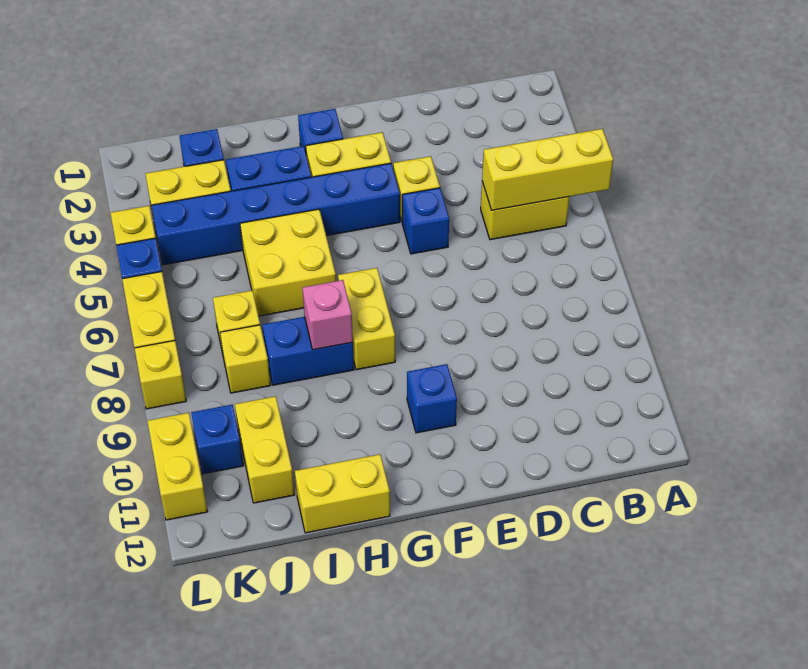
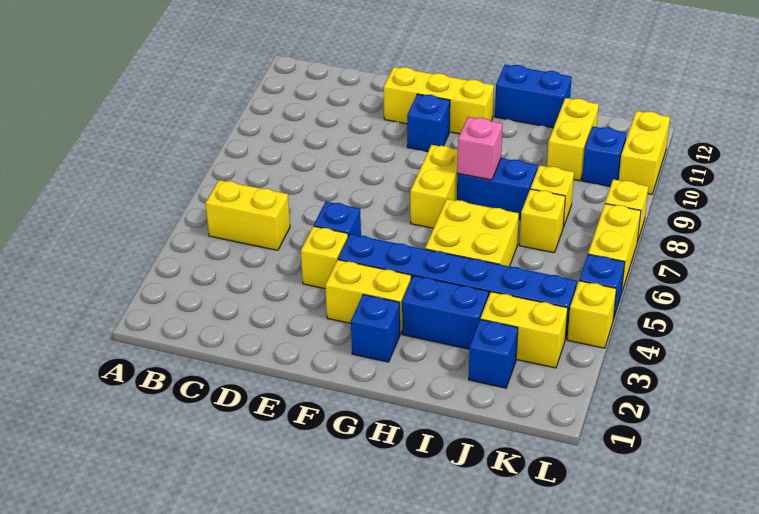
yellow brick A5:C5 level 2 -> yellow brick E11:G11 level 1
yellow brick H12:I12 level 1 -> blue brick H12:I12 level 1

